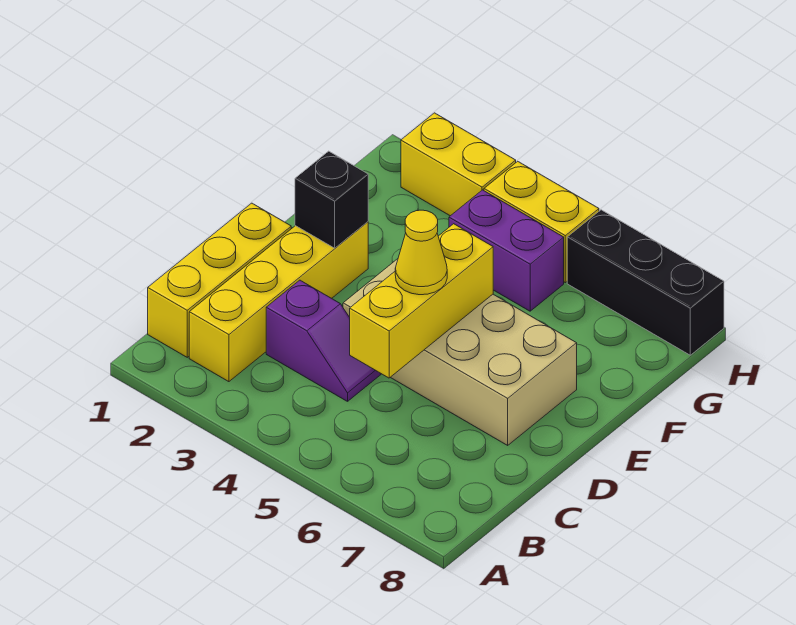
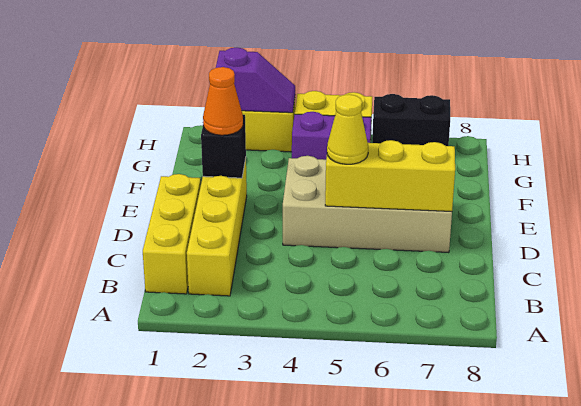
purple slope C3:C4 level 1 top 3 -> purple slope H2:H3 level 2 top 2
yellow brick C5:E5 level 2 -> yellow brick D5:D7 level 2
none -> orange cone E2 level 3
black brick H6:H8 level 1 -> black brick H6:H7 level 1

